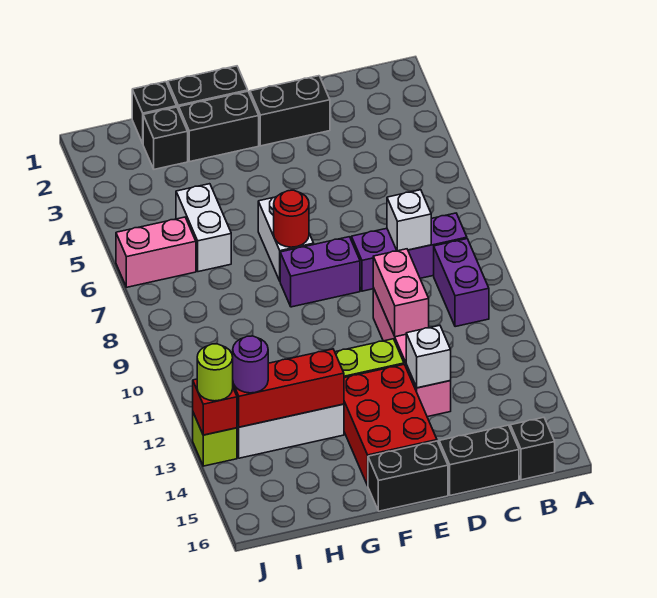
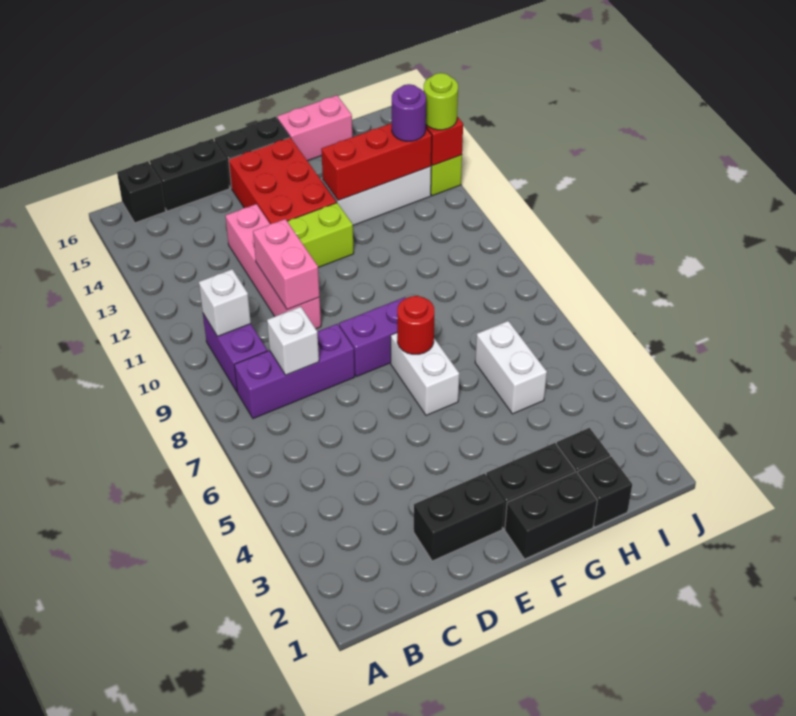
white brick D13 level 2 -> white brick B10 level 2
pink brick I6:J6 level 1 -> pink brick G16:H16 level 1

